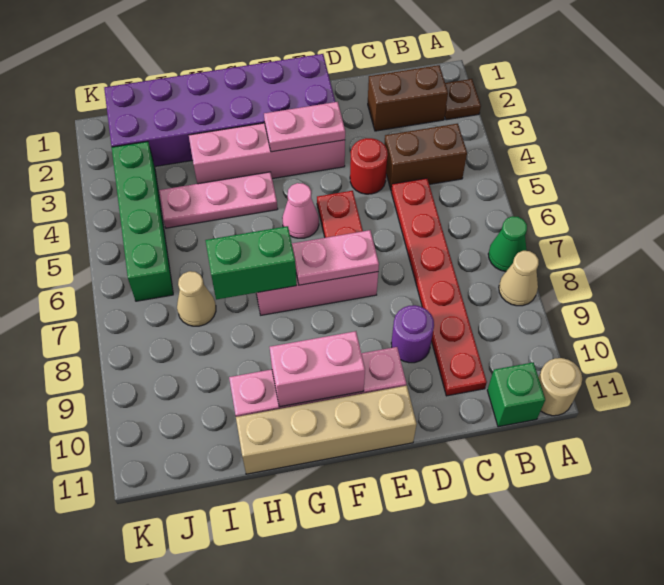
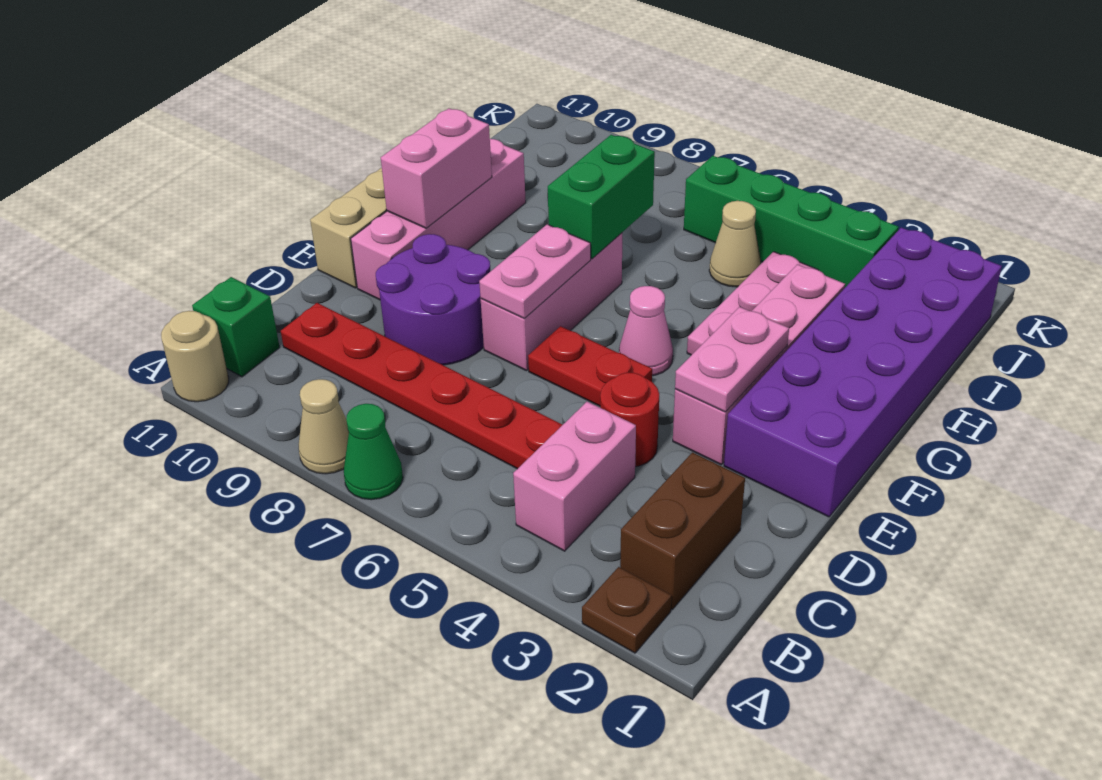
brown brick B4:C4 level 1 -> pink brick B4:C4 level 1
purple round brick D9 level 1 -> purple round brick D8:E9 level 1
tan cone I7 level 1 -> tan cone I5 level 1

